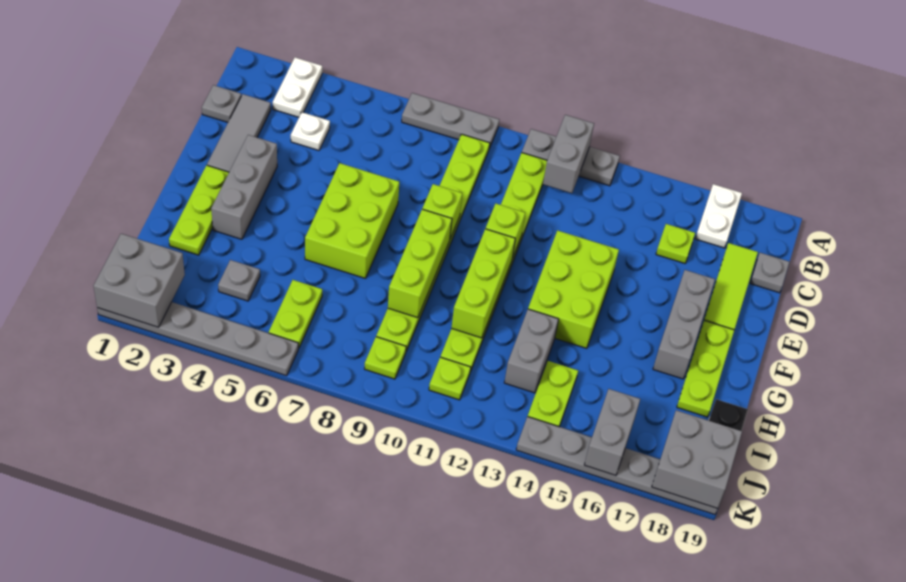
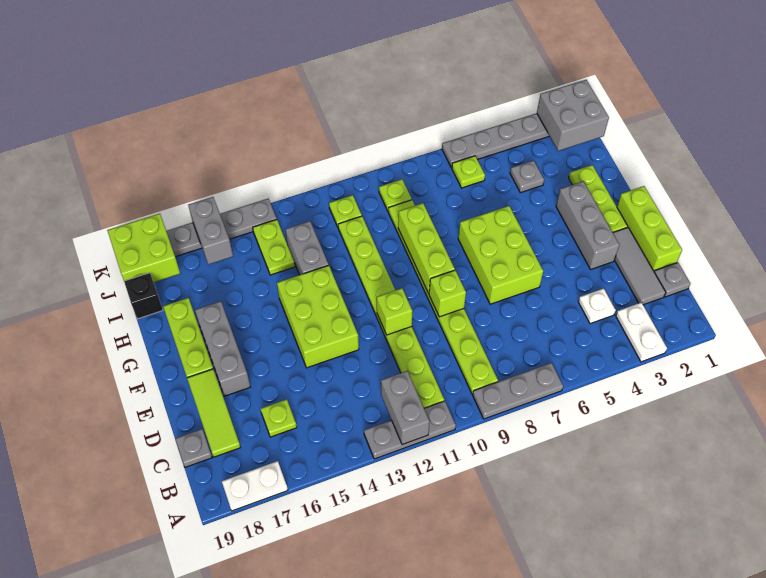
white plate A17:B17 level 1 -> white plate A17:A18 level 1
lime brick F11:H11 level 2 -> lime brick D1:F1 level 1
lime plate I6:J6 level 1 -> lime plate J6 level 1
grey brick J18:K19 level 2 -> lime brick J18:K19 level 2

